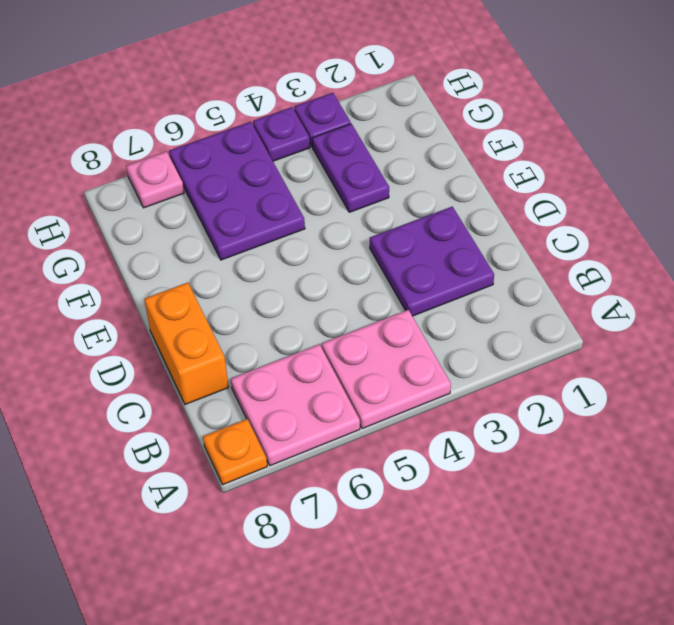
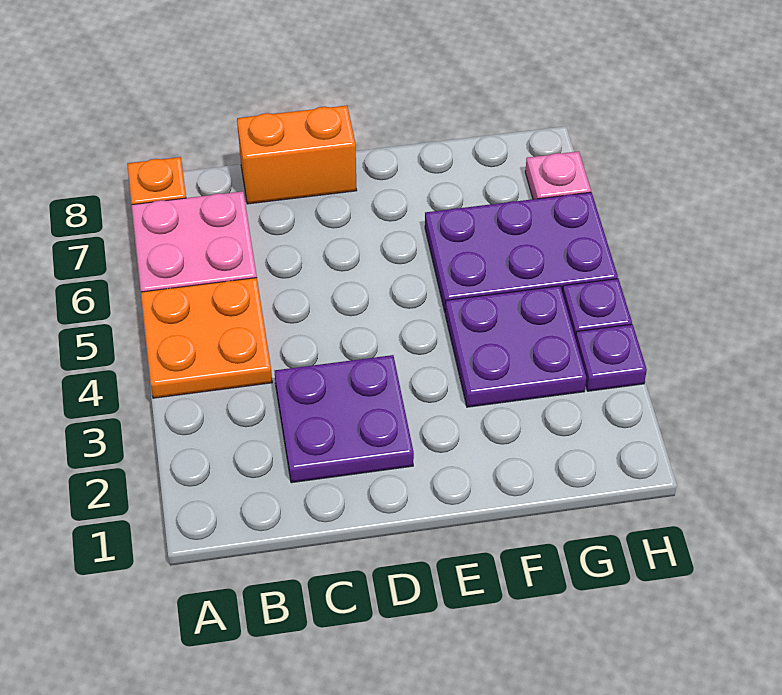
pink plate A4:B5 level 1 -> orange plate A4:B5 level 1
purple plate F3:G3 level 1 -> purple plate F3:G4 level 1

